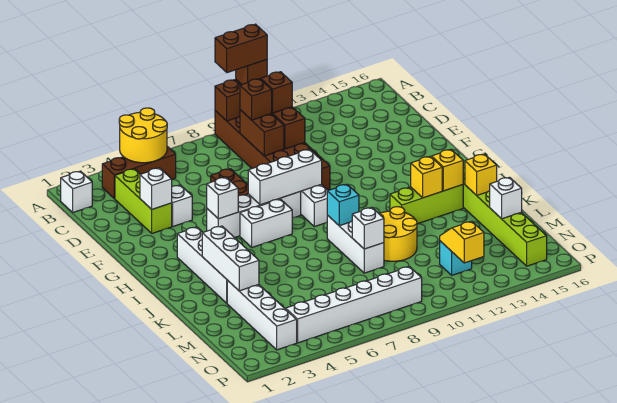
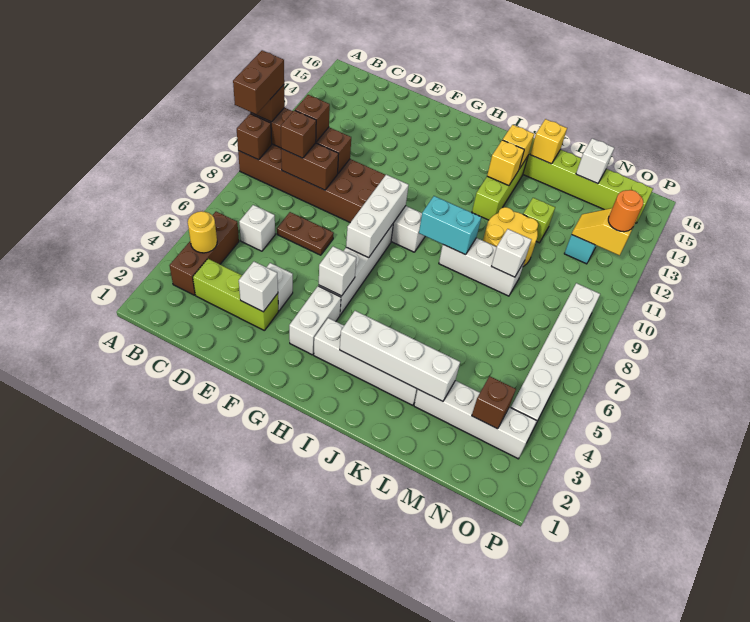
yellow round brick A4:B5 level 2 -> yellow round brick B4 level 2
white brick B1 level 1 -> white brick C6 level 1
white brick H6:H7 level 1 -> white brick G3:G4 level 1
white brick J3:L3 level 2 -> white brick I3:L3 level 2
cyan brick J9 level 2 -> cyan brick I9:J9 level 2
none -> lime brick L12 level 1
none -> brown brick N3 level 2
none -> orange round brick O12 level 3

